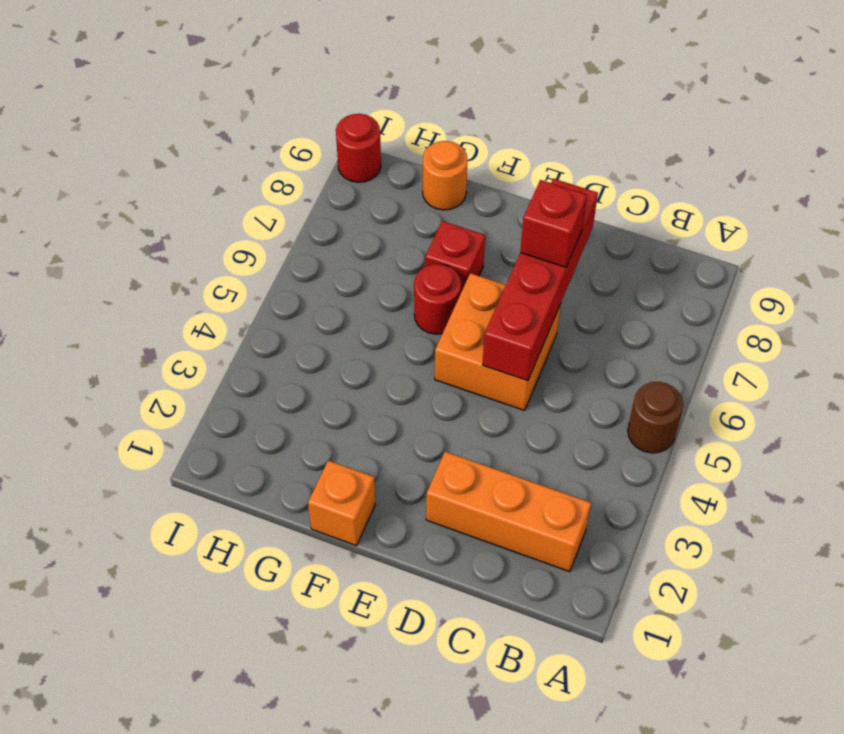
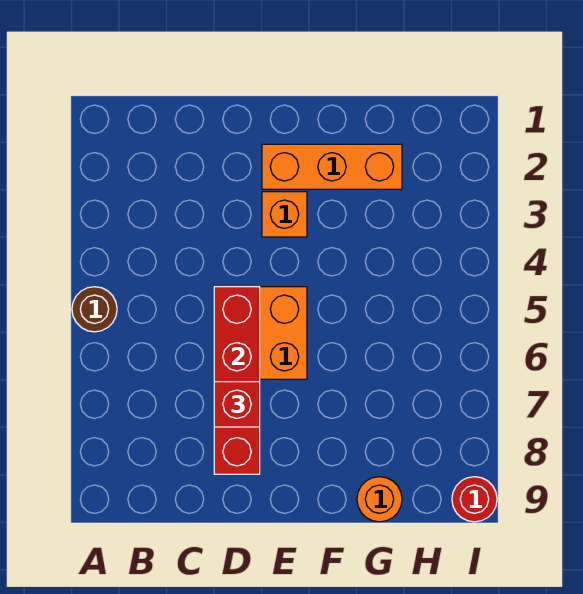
orange brick B2:D2 level 1 -> orange brick E2:G2 level 1
orange brick F1 level 1 -> orange brick E3 level 1
red round brick F6 level 1 -> none
red brick F7 level 1 -> none

